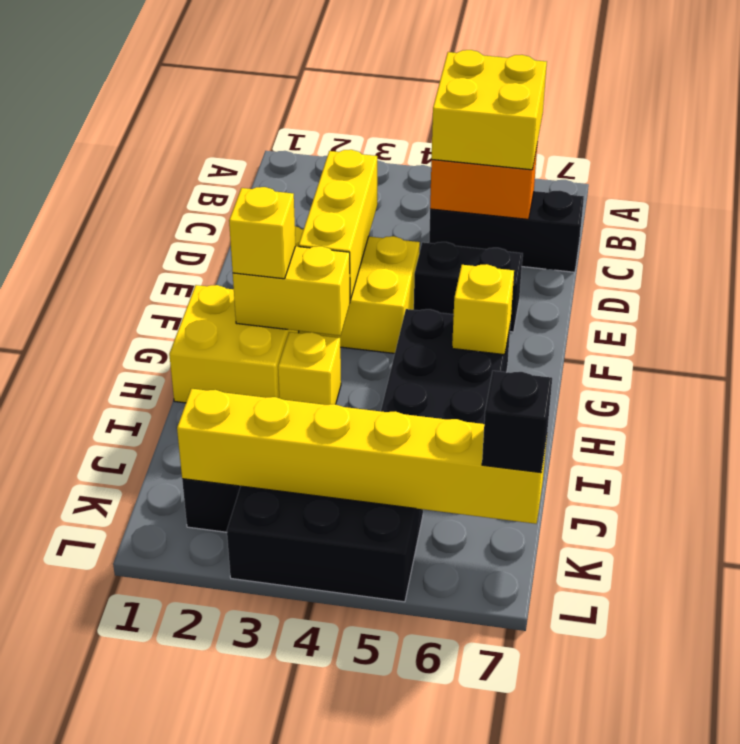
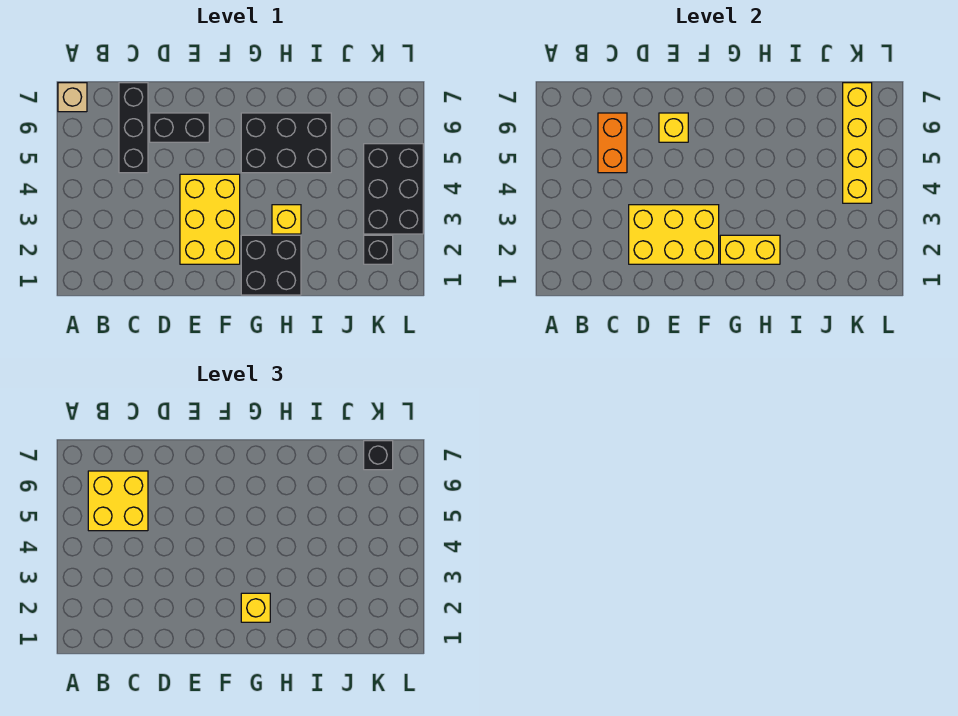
none -> tan brick A7 level 1
yellow brick D3:F3 level 2 -> yellow brick D2:F3 level 2
black brick E5:E6 level 1 -> black brick D6:E6 level 1
yellow brick G1:H2 level 1 -> black brick G1:H2 level 1
yellow brick G2:G3 level 2 -> yellow brick G2:H2 level 2
yellow brick G6 level 2 -> yellow brick E6 level 2
yellow brick K2:K7 level 2 -> yellow brick K4:K7 level 2

